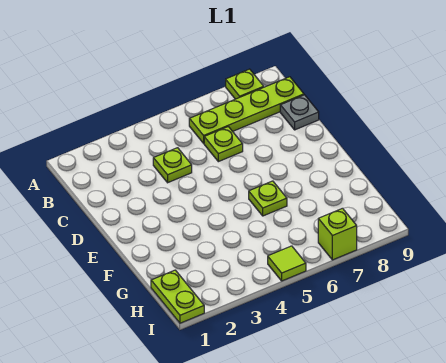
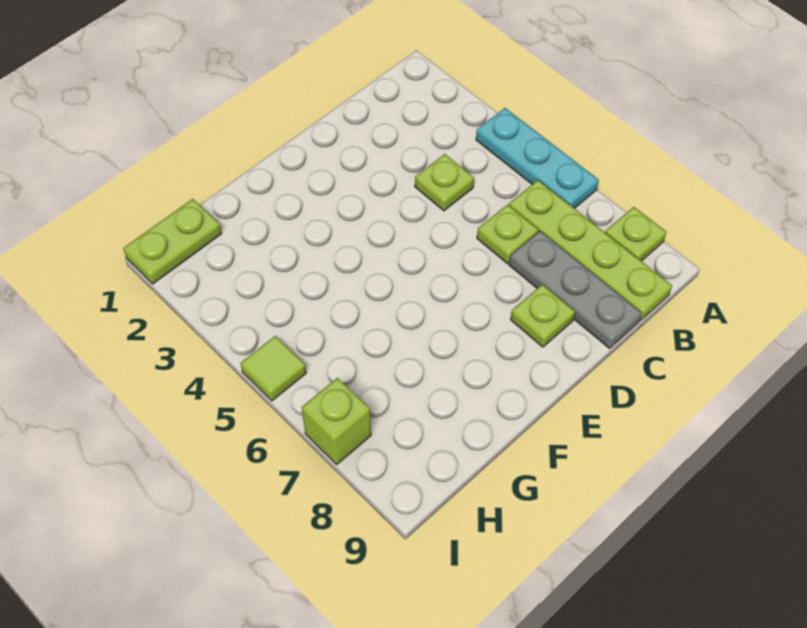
none -> cyan plate A4:A6 level 1
grey plate C9 level 1 -> grey plate C7:C9 level 1
lime plate F6 level 1 -> lime plate D8 level 1

